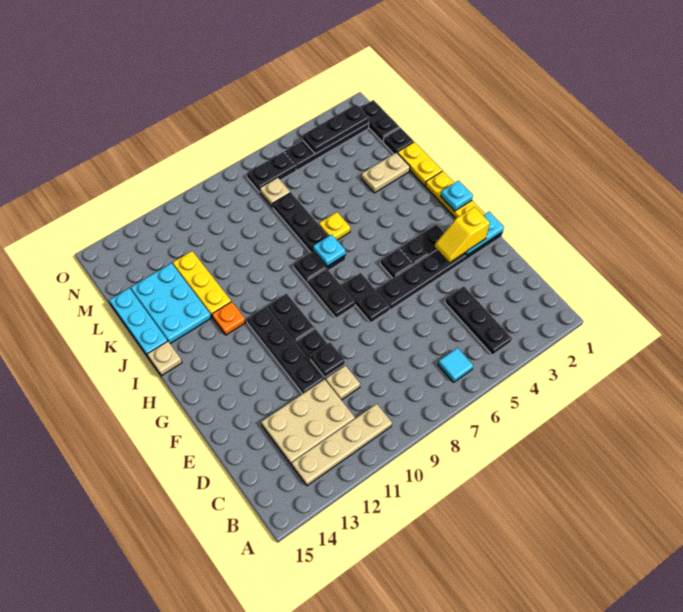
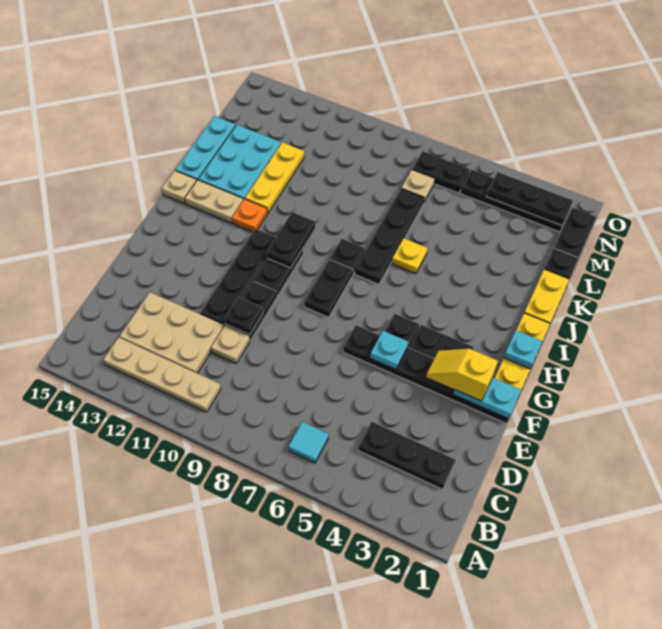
black plate B4:D4 level 1 -> black plate C2:C4 level 1
black plate F7:G7 level 1 -> black plate H10:I10 level 2
cyan plate I7 level 2 -> cyan plate F5 level 2
tan plate K2:K3 level 1 -> tan plate I13:I14 level 1

